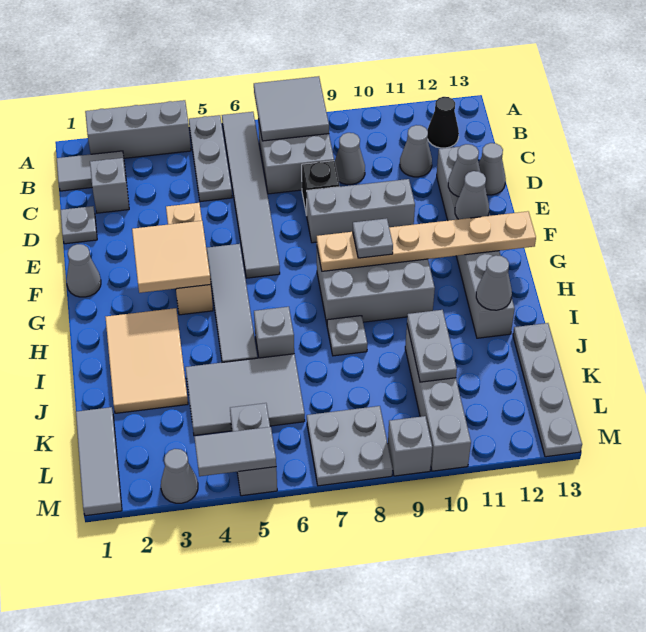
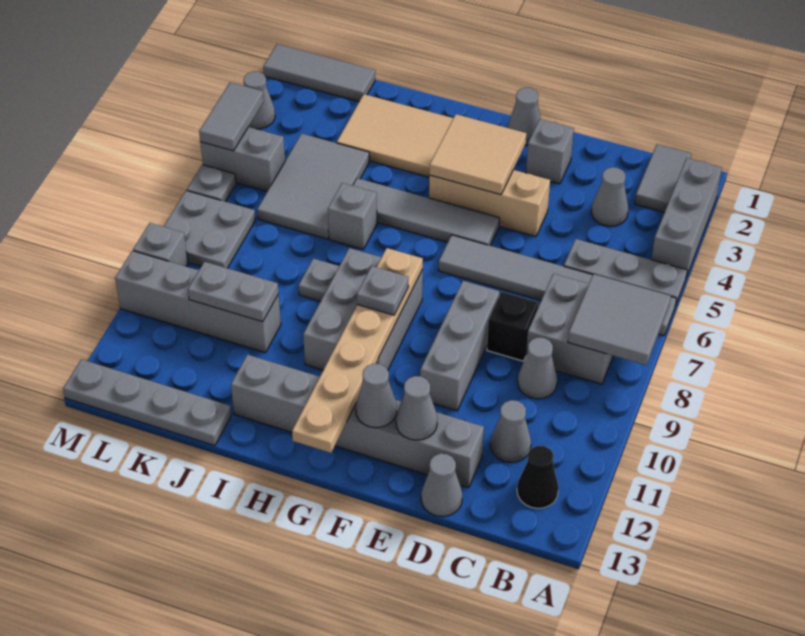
grey brick C2 level 1 -> grey brick E2 level 1
grey plate D1 level 1 -> grey plate M6 level 1
grey cone I12 level 2 -> grey cone C3 level 1

